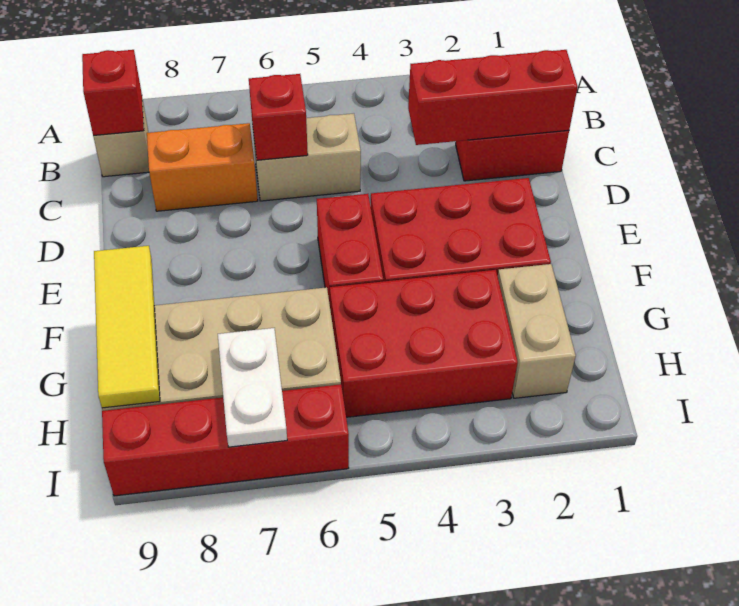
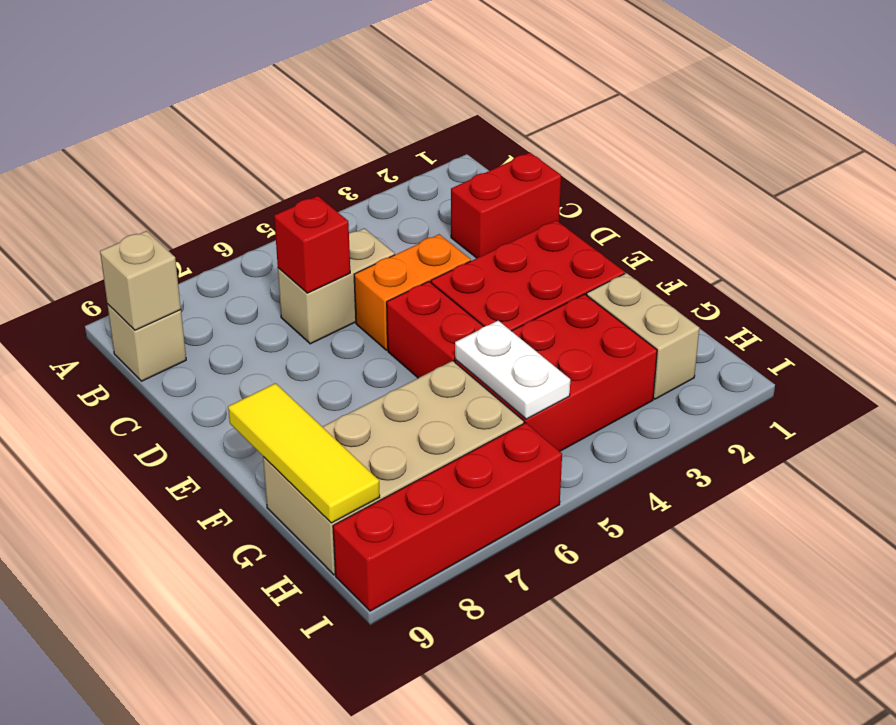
red brick B9 level 2 -> tan brick B9 level 2
red brick C1:C3 level 2 -> none
orange brick C7:C8 level 1 -> orange brick D4:D5 level 1
white plate H7:I7 level 2 -> white plate G5:H5 level 2

